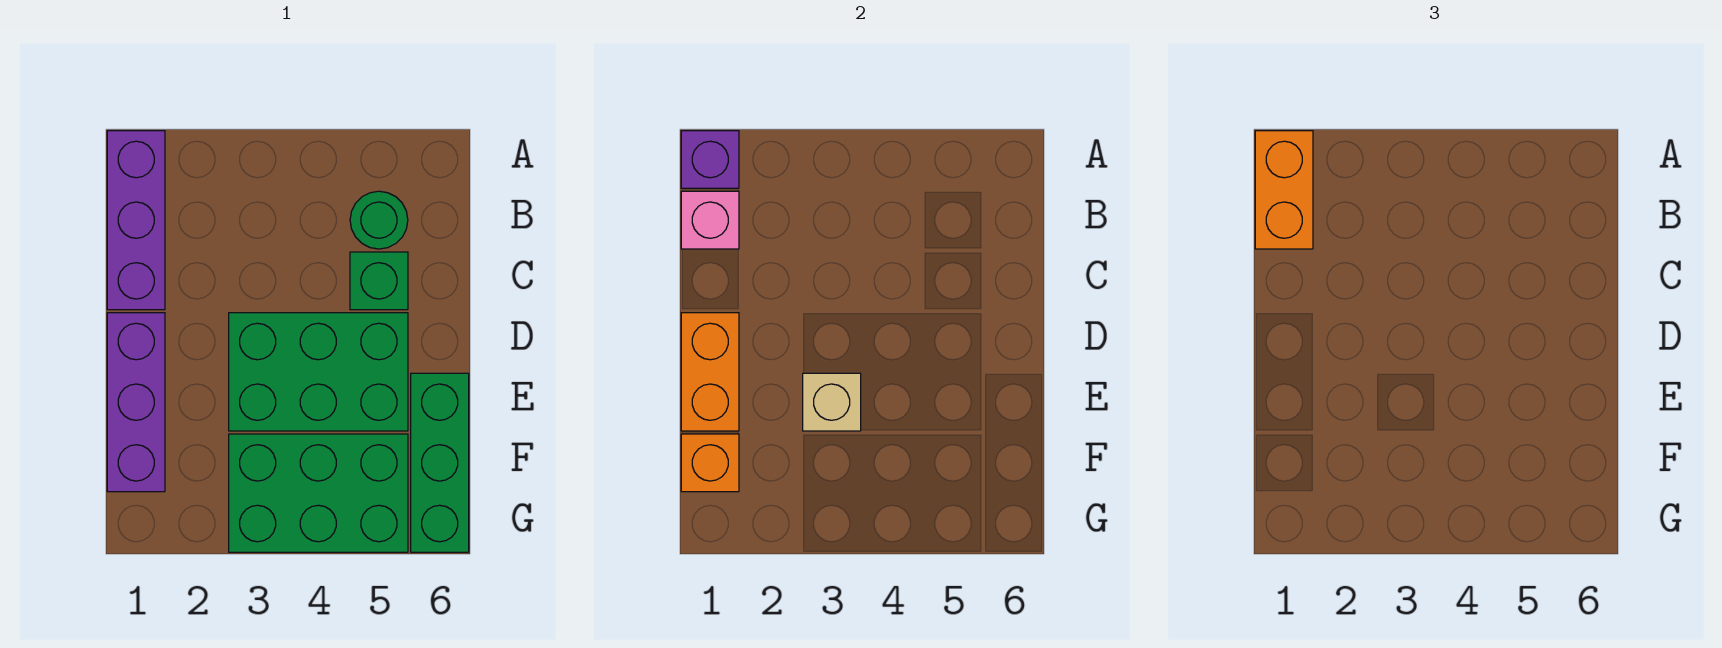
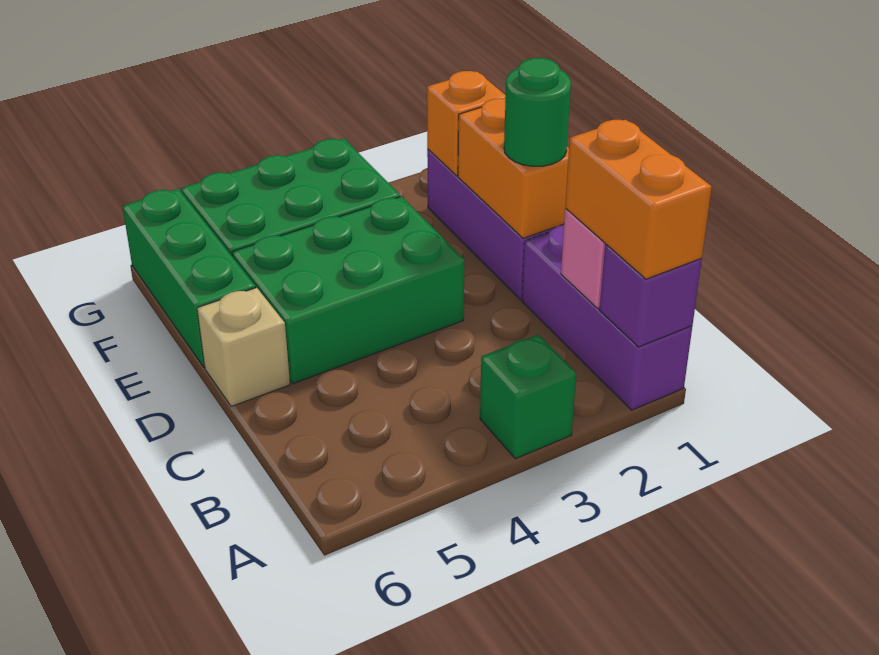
green round brick B5 level 1 -> green round brick D1 level 3
green brick C5 level 1 -> green brick A3 level 1
tan brick E3 level 2 -> tan brick D6 level 1

